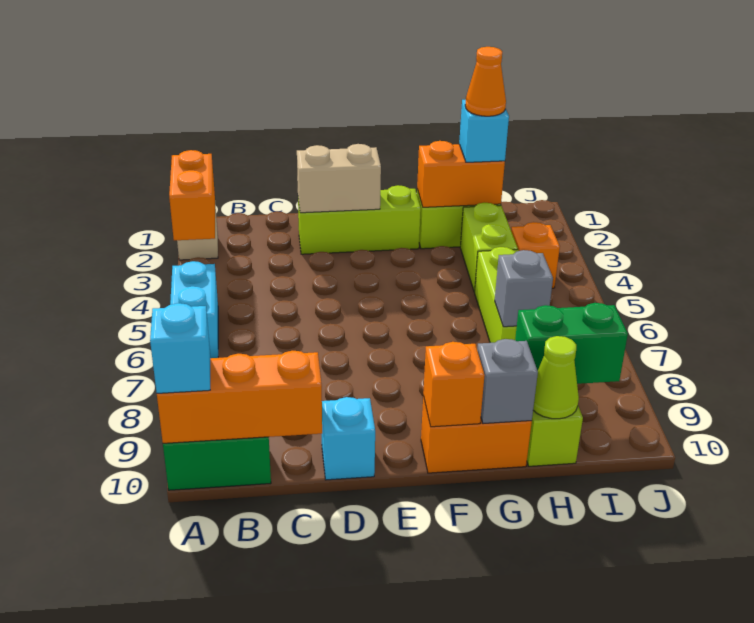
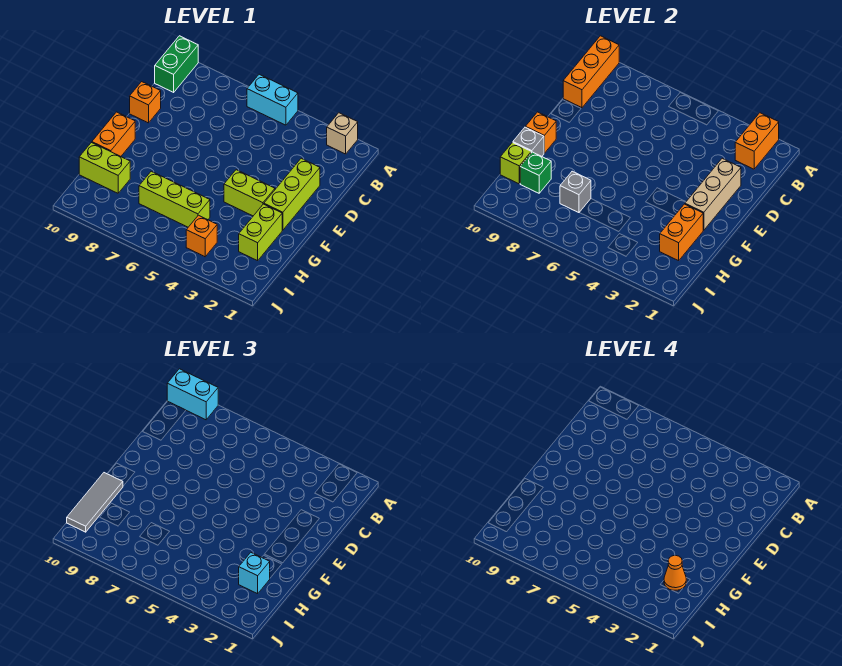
orange brick A2:A3 level 2 -> orange brick A2:B2 level 2
cyan brick A10 level 3 -> cyan brick A9:A10 level 3
tan brick D2:E2 level 2 -> tan brick D2:F2 level 2
cyan brick D10 level 1 -> orange brick D10 level 1
none -> grey tile G10:I10 level 3
lime brick H3:H4 level 1 -> lime brick F3:F4 level 1
green brick H9:I9 level 2 -> green brick H9 level 2
lime cone H10 level 2 -> lime brick H10 level 2

